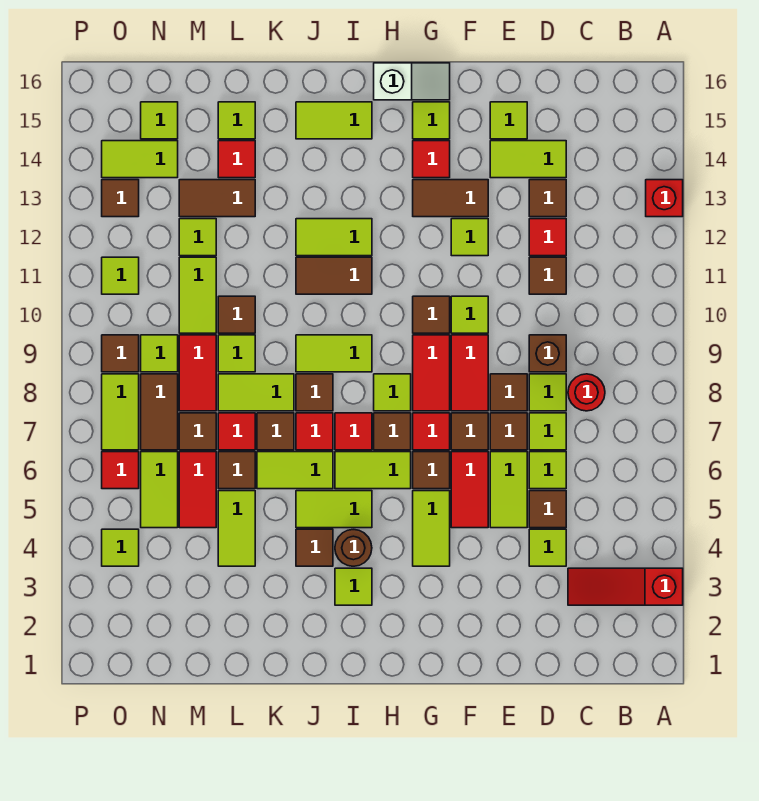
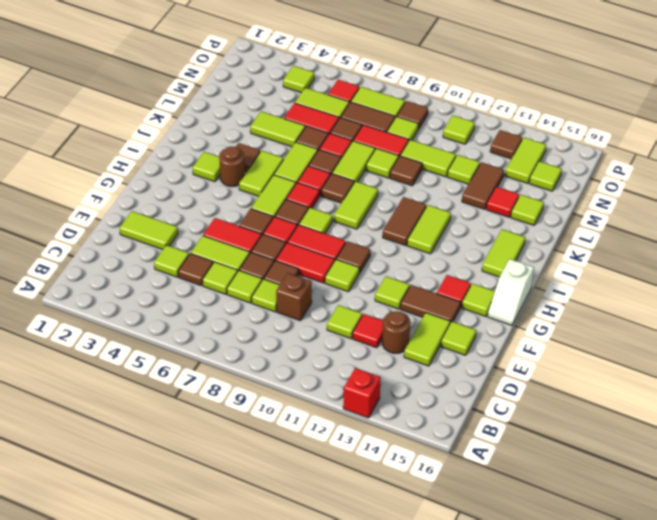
red slope A3:C3 level 1 top A -> none
red round brick C8 level 1 -> none
brown tile D11 level 1 -> lime tile D11 level 1
brown tile D13 level 1 -> brown round brick D13 level 1
brown tile F13:G13 level 1 -> brown tile F13:F14 level 1
lime tile G4:G5 level 1 -> lime tile E2:E3 level 1

